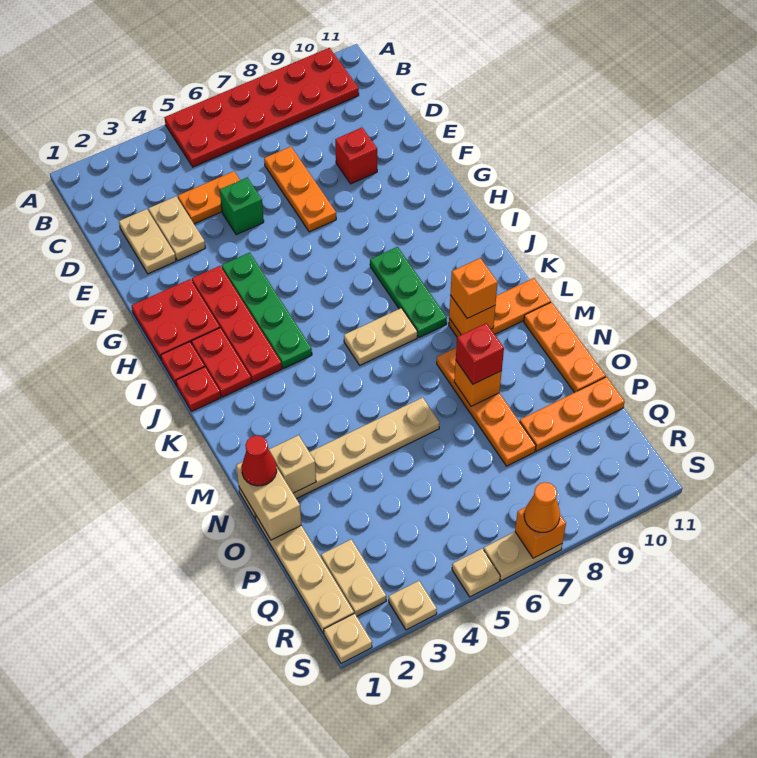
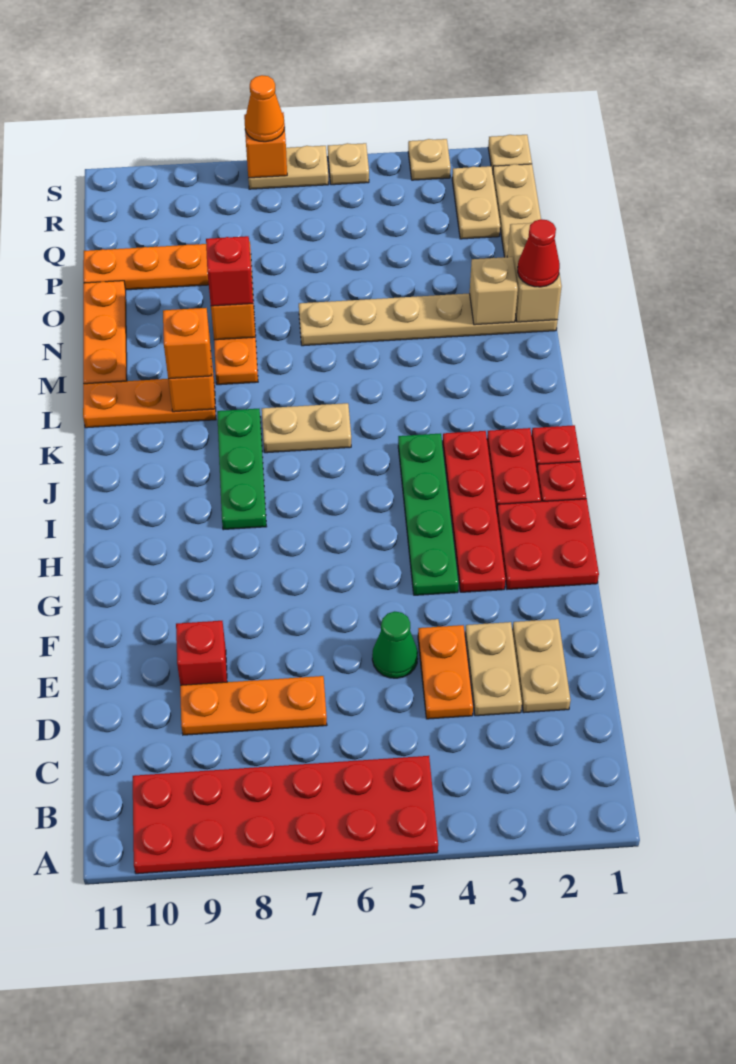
orange plate D4:D5 level 1 -> orange plate D4:E4 level 1
orange plate D7:F7 level 1 -> orange plate D7:D9 level 1
green brick E5 level 1 -> green cone E5 level 1

